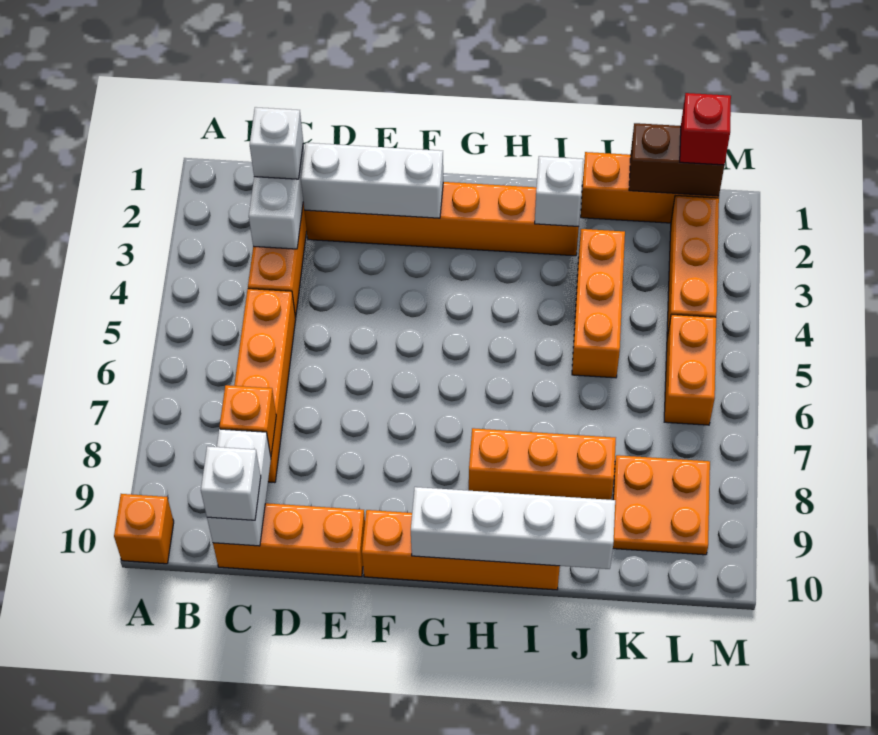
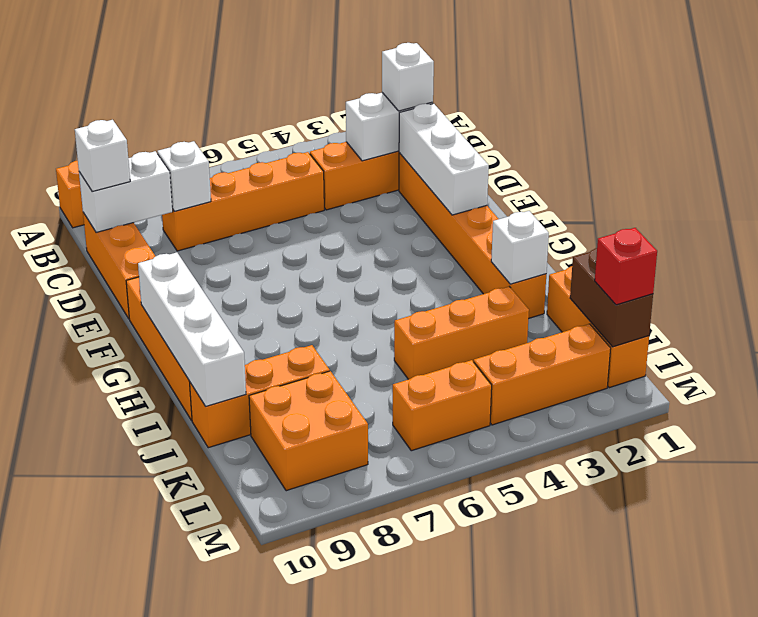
orange brick C8 level 2 -> white brick C8 level 2
orange brick H8:J8 level 1 -> orange brick J8:J10 level 1
orange plate K8:L9 level 1 -> orange brick K8:L9 level 1

